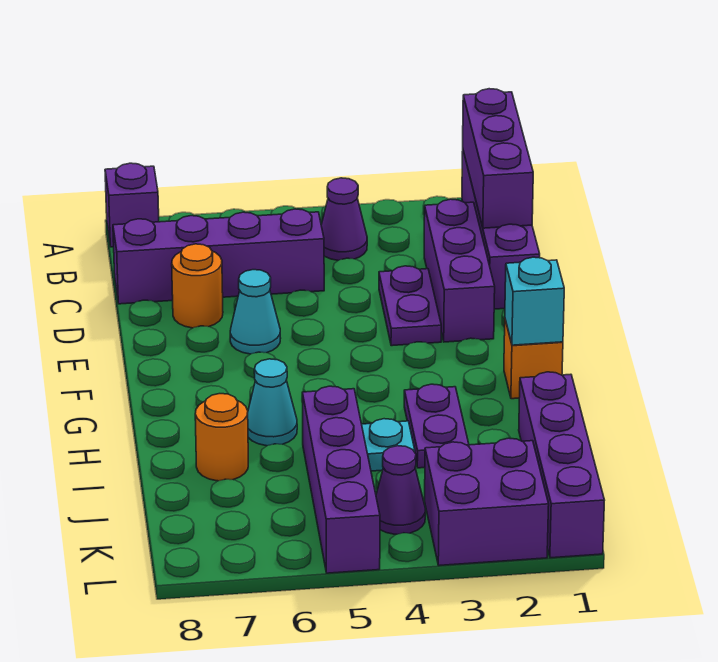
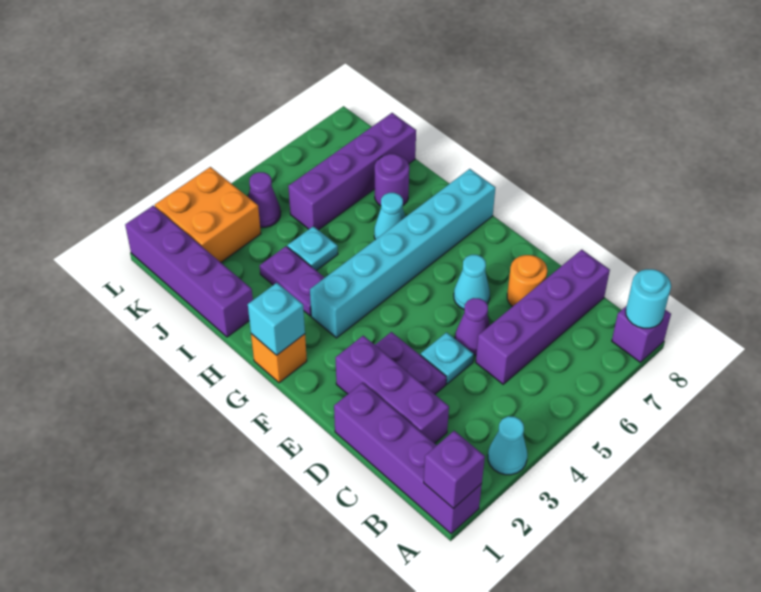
purple brick A1:C1 level 2 -> purple brick A1 level 2
none -> cyan cone A3 level 1
none -> cyan round brick A8 level 2
purple cone B4 level 1 -> purple cone D5 level 1
none -> cyan plate D4 level 1
none -> cyan brick G3:G8 level 1
purple brick I5:L5 level 1 -> purple brick J5:J8 level 1
orange round brick I7 level 1 -> purple round brick I7 level 1
purple brick K2:L3 level 1 -> orange brick K2:L3 level 1

